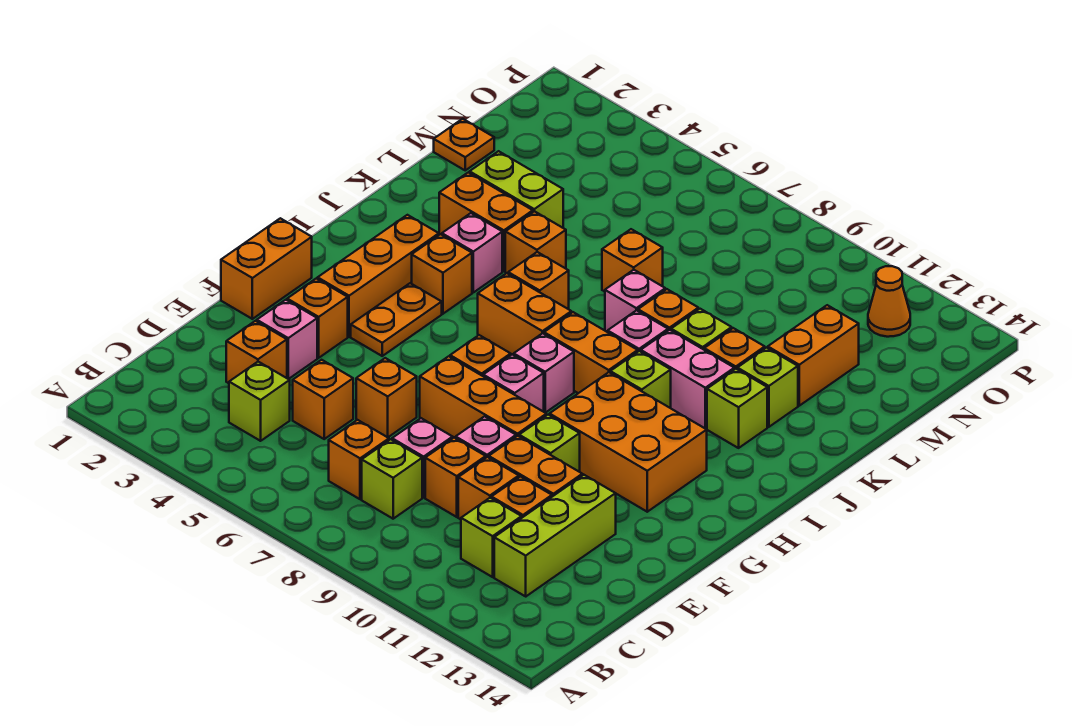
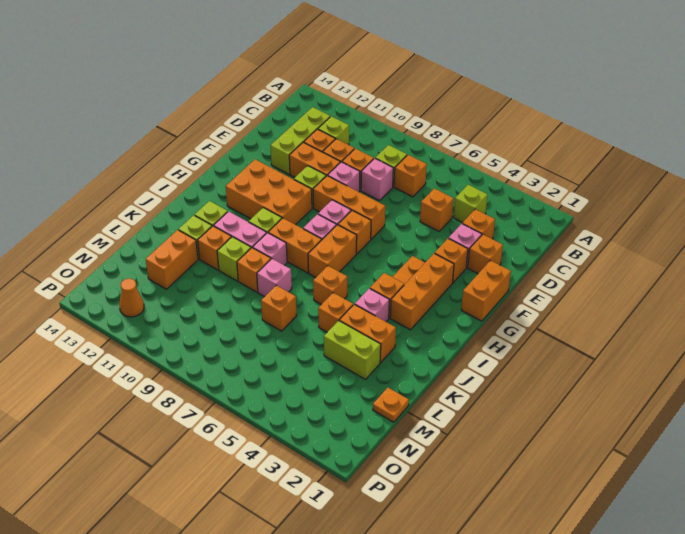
orange brick E6 level 1 -> orange brick E2 level 1
orange brick I6:I7 level 1 -> orange brick H7:I7 level 1

